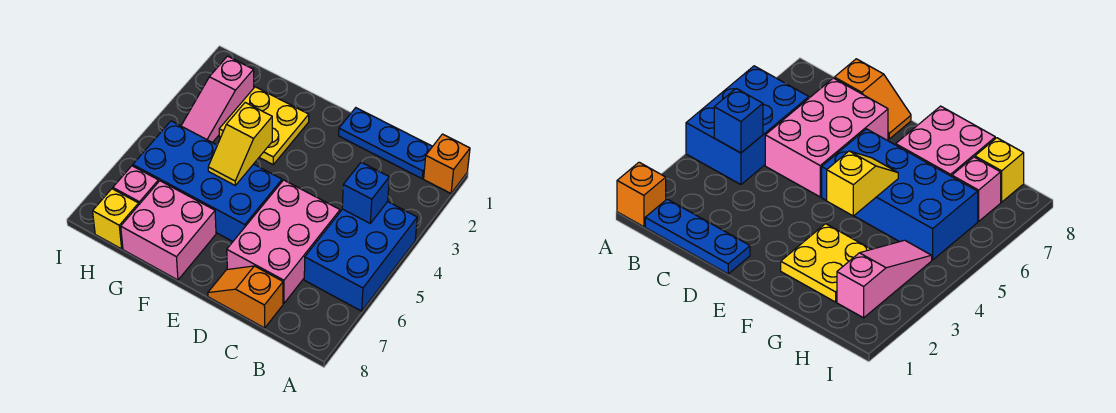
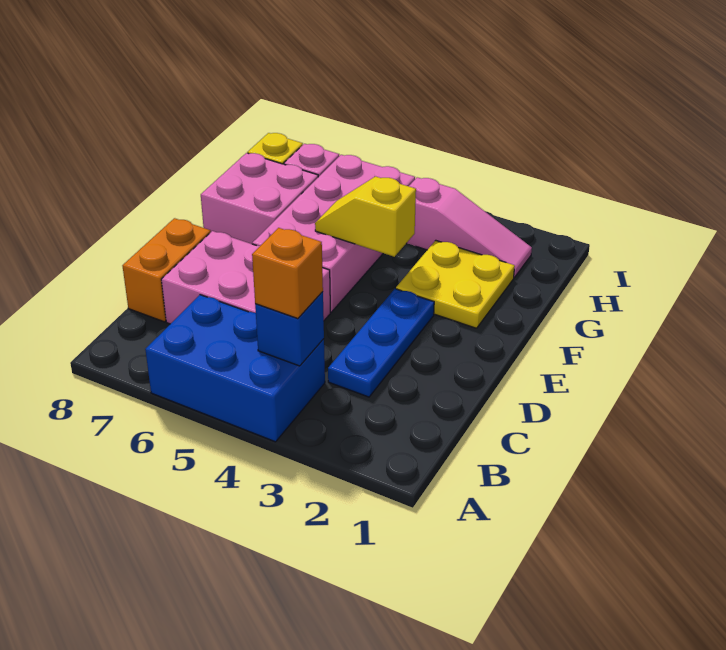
orange brick A1 level 1 -> orange brick B4 level 3
blue plate B1:D1 level 1 -> blue plate C3:E3 level 1
orange slope C8:D8 level 1 top C -> orange brick C8:D8 level 1
blue brick E5:H6 level 1 -> pink brick E5:H6 level 1
pink slope H2:H4 level 1 top 2 -> pink slope H2:H4 level 1 top 4

